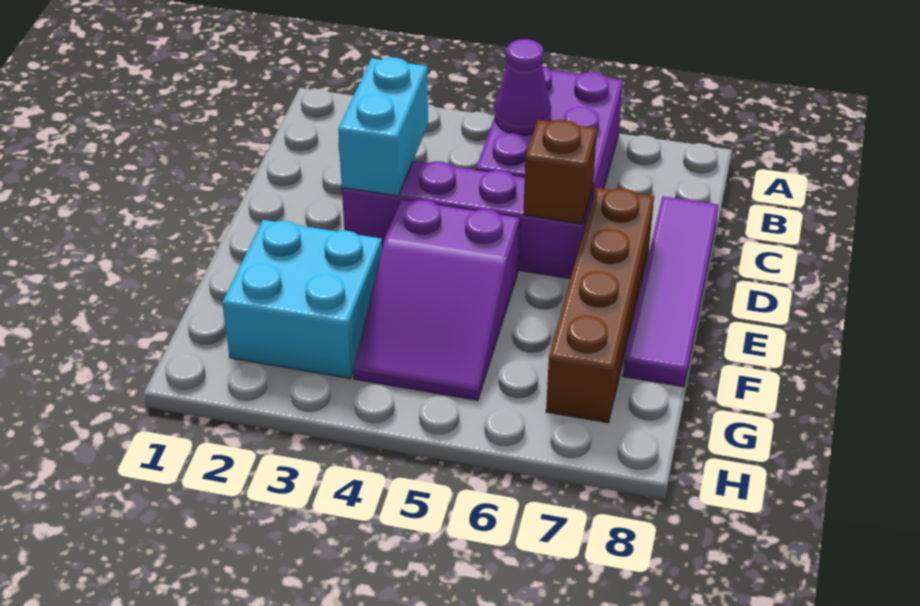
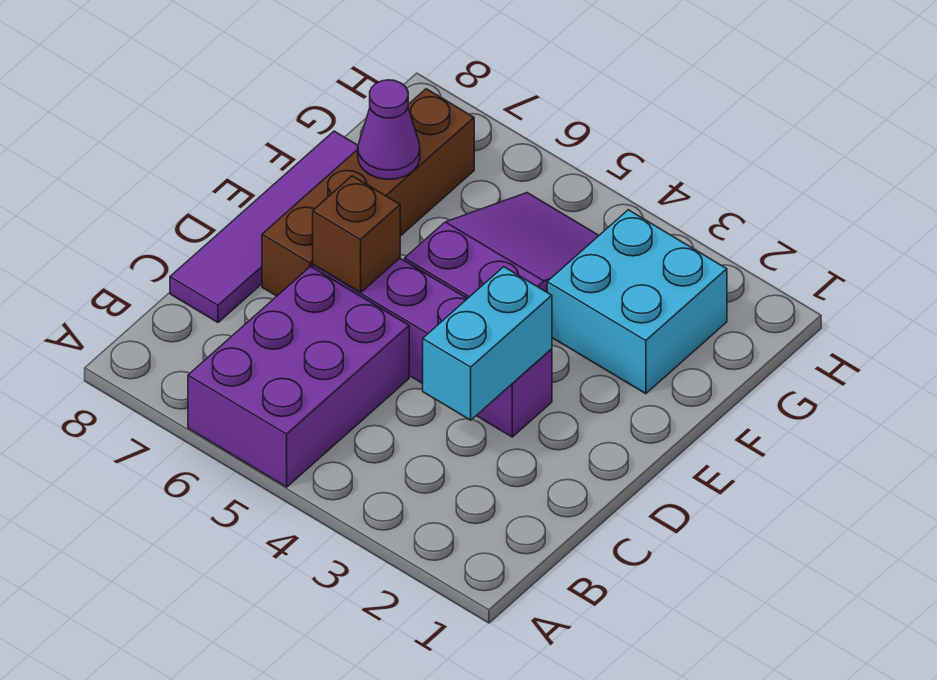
purple cone B5 level 2 -> purple cone F7 level 2

